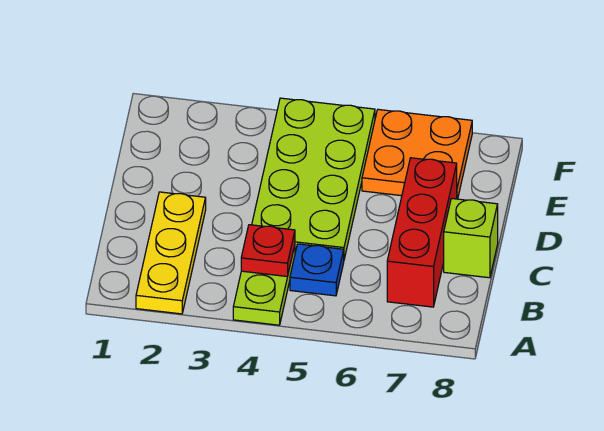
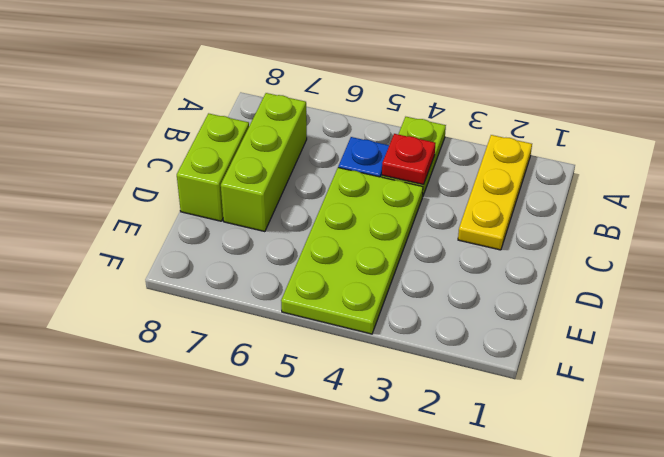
red brick B7:D7 level 1 -> lime brick B7:D7 level 1
lime brick C8 level 1 -> lime brick C8:D8 level 1
orange plate E6:F7 level 1 -> none

